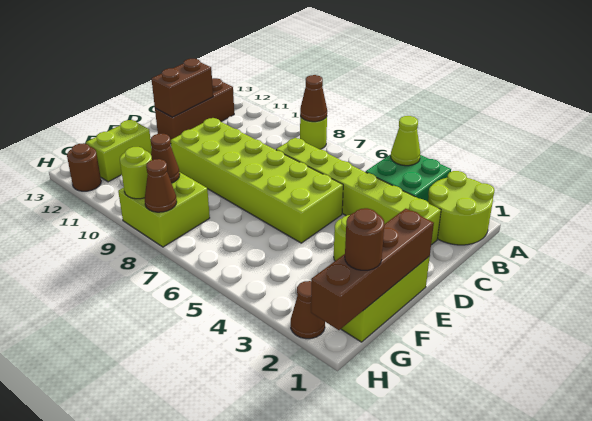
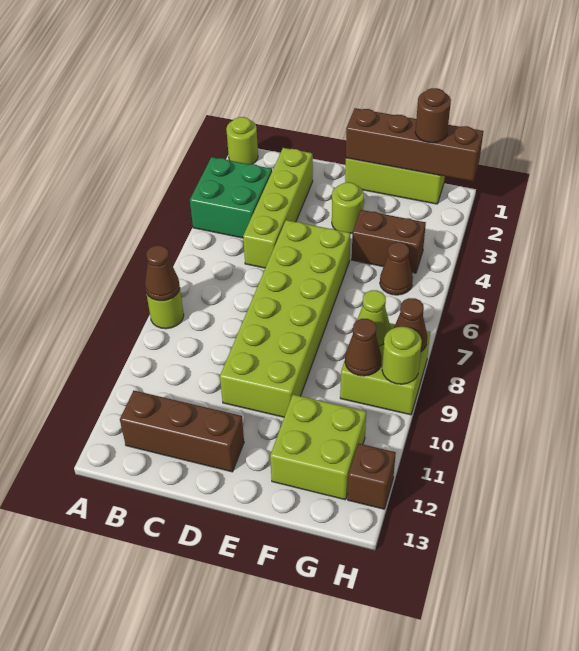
lime round brick A1:B2 level 1 -> lime round brick A1 level 1
lime cone A4 level 2 -> lime cone G8 level 2
lime brick C2:C7 level 1 -> lime brick C2:C5 level 1
brown brick C12:D12 level 2 -> brown brick F4:G4 level 1
lime brick F12:G12 level 1 -> lime brick F11:G12 level 1
brown cone H2 level 1 -> brown cone G5 level 1
brown round brick H12 level 1 -> brown brick H12 level 1

